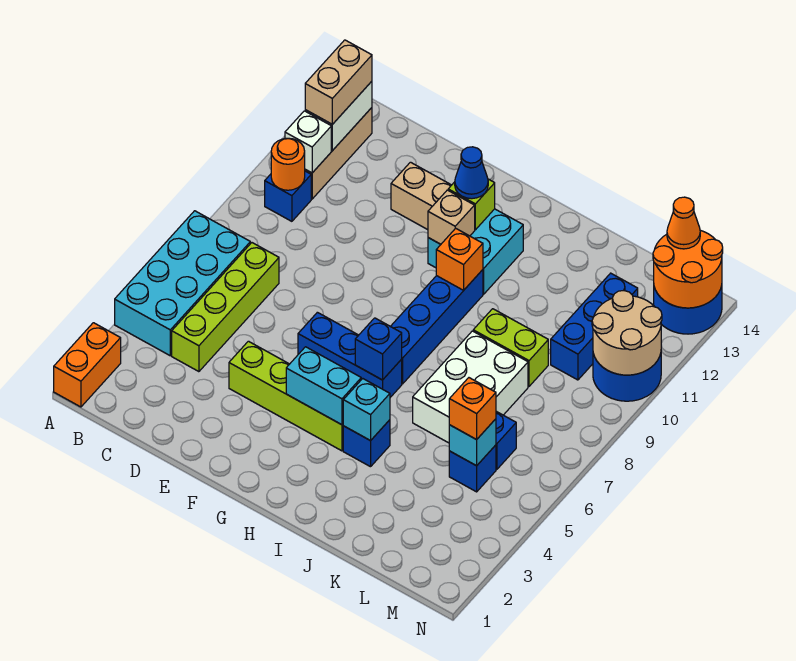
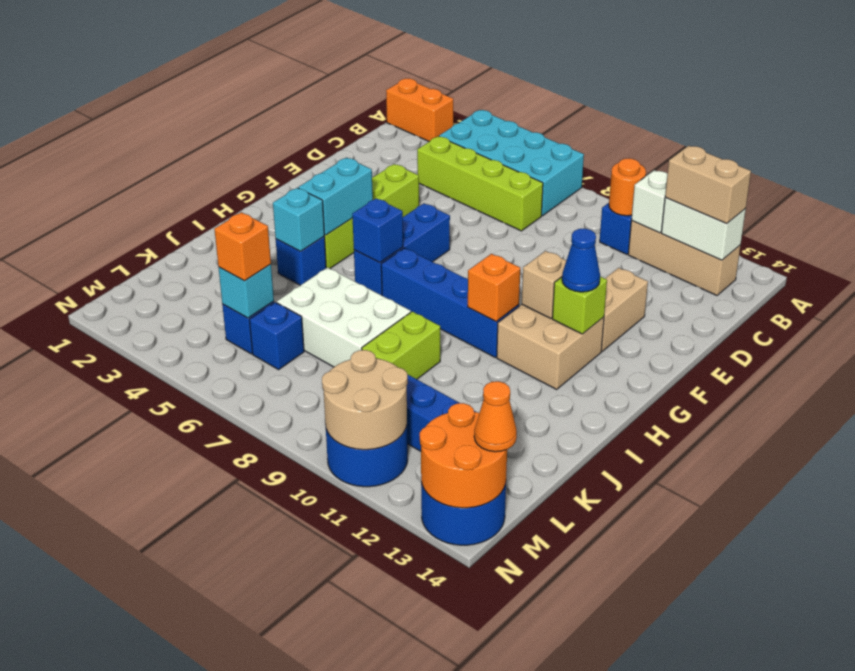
cyan brick G11:H12 level 1 -> tan brick G11:H12 level 1

